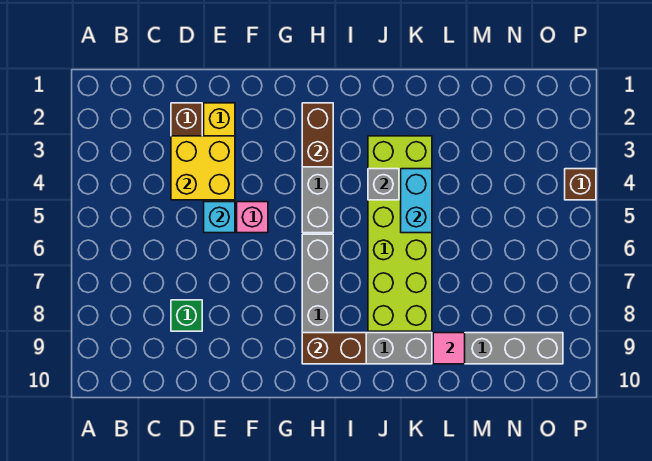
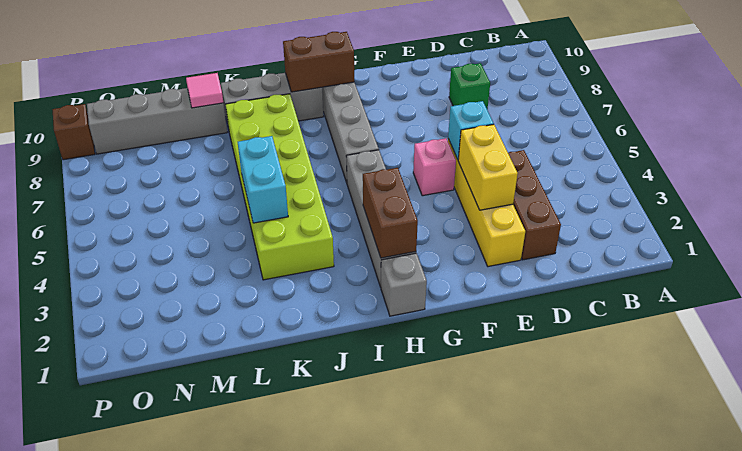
yellow brick D3:E4 level 2 -> yellow brick E3:E4 level 2
grey brick J4 level 2 -> grey brick H1 level 1
brown brick P4 level 1 -> brown brick P9 level 1

